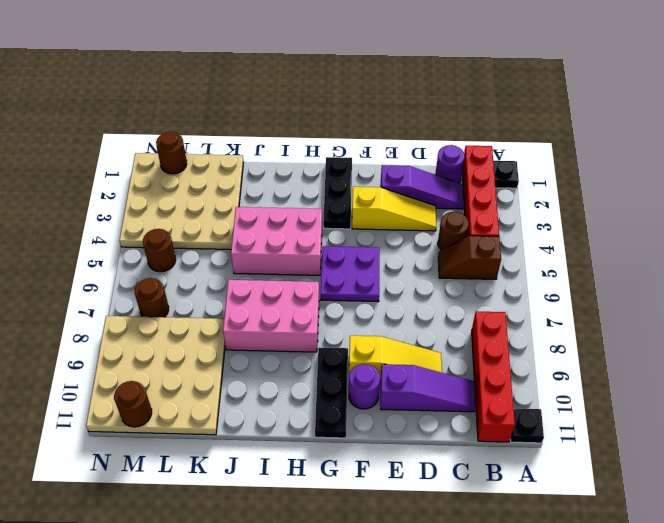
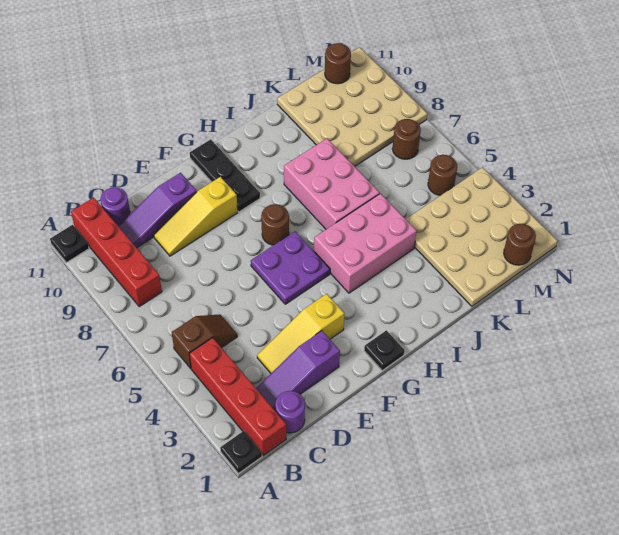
brown round brick C4 level 1 -> brown round brick G7 level 1
purple round brick F10 level 1 -> purple round brick C11 level 1
black plate G1:G3 level 1 -> black plate G1 level 1
pink brick H7:J8 level 1 -> pink brick I6:J8 level 1

